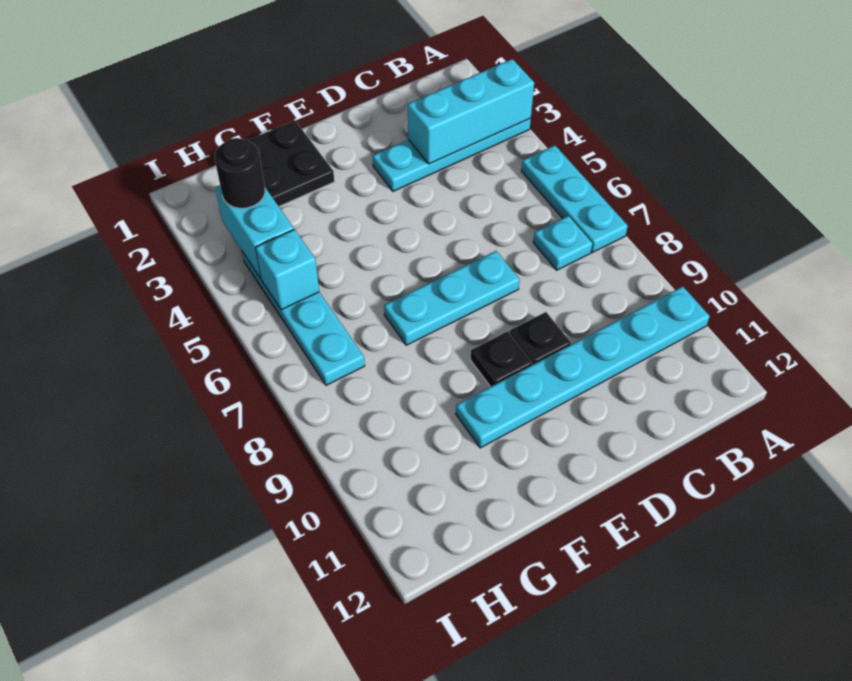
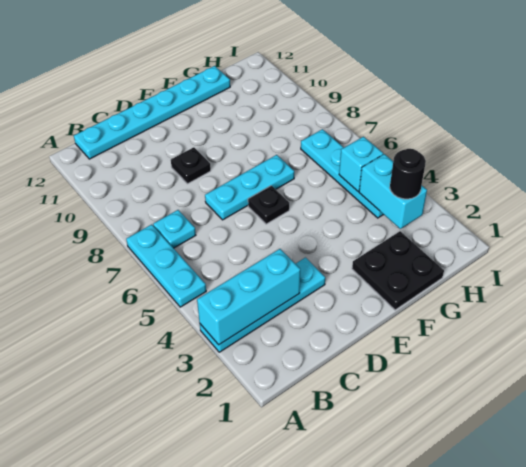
cyan plate A10:F10 level 1 -> cyan plate B12:G12 level 1
black plate E9 level 1 -> black plate E6 level 1

